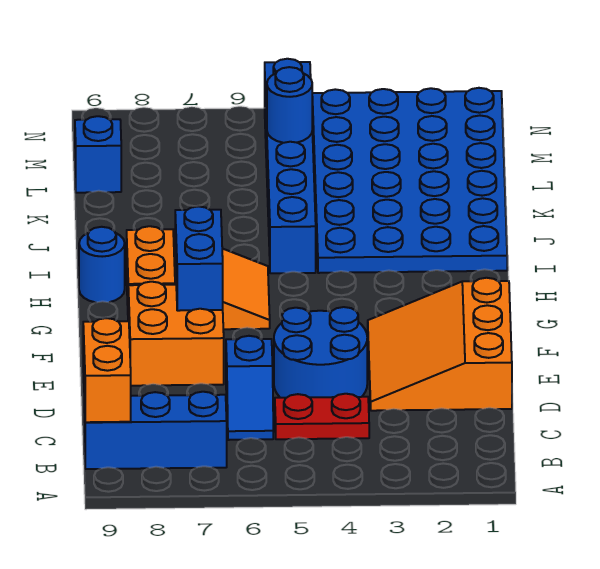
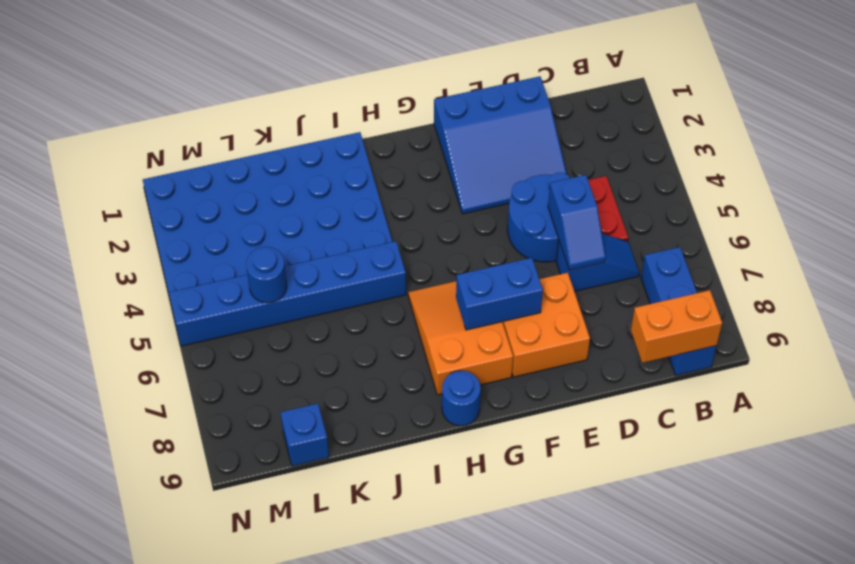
orange slope D1:F3 level 1 top 1 -> blue slope D1:F3 level 1 top 1
none -> blue slope D5:D6 level 2 top 5

